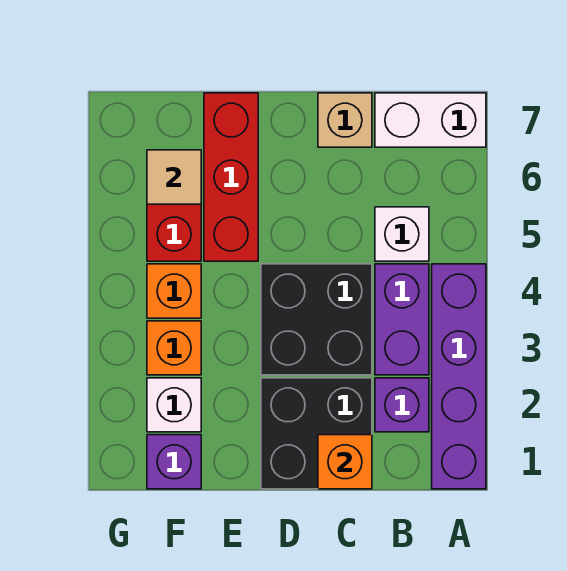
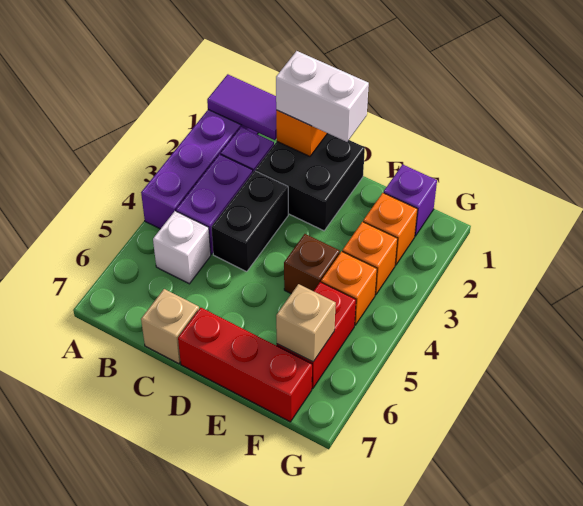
none -> purple tile A1:B1 level 2
white brick A7:B7 level 1 -> white brick C1:D1 level 3
black brick C3:D4 level 1 -> black brick C3:C4 level 1
none -> brown brick E4 level 1
red brick E5:E7 level 1 -> red brick D7:F7 level 1
white brick F2 level 1 -> orange brick F2 level 1
tan tile F6 level 2 -> tan brick F6 level 2

